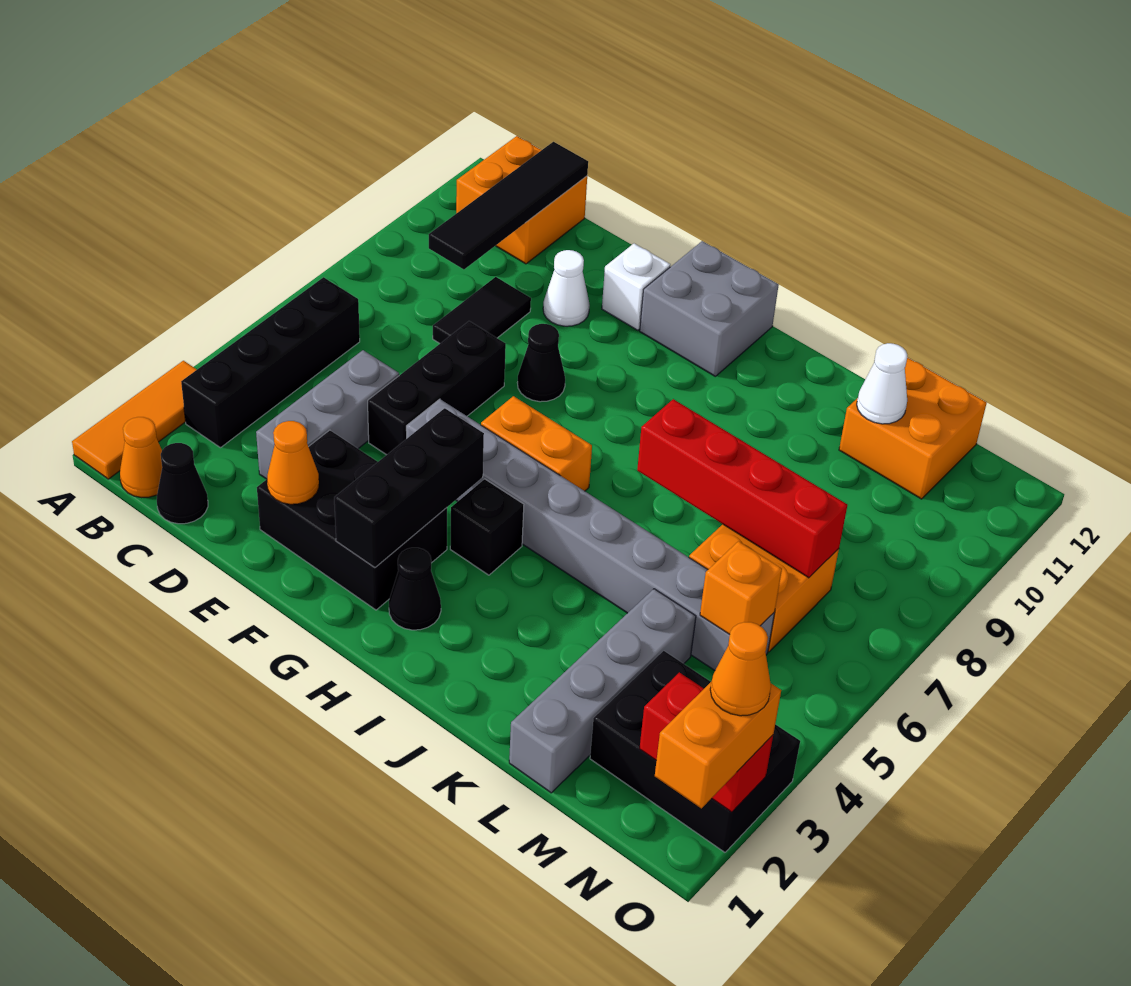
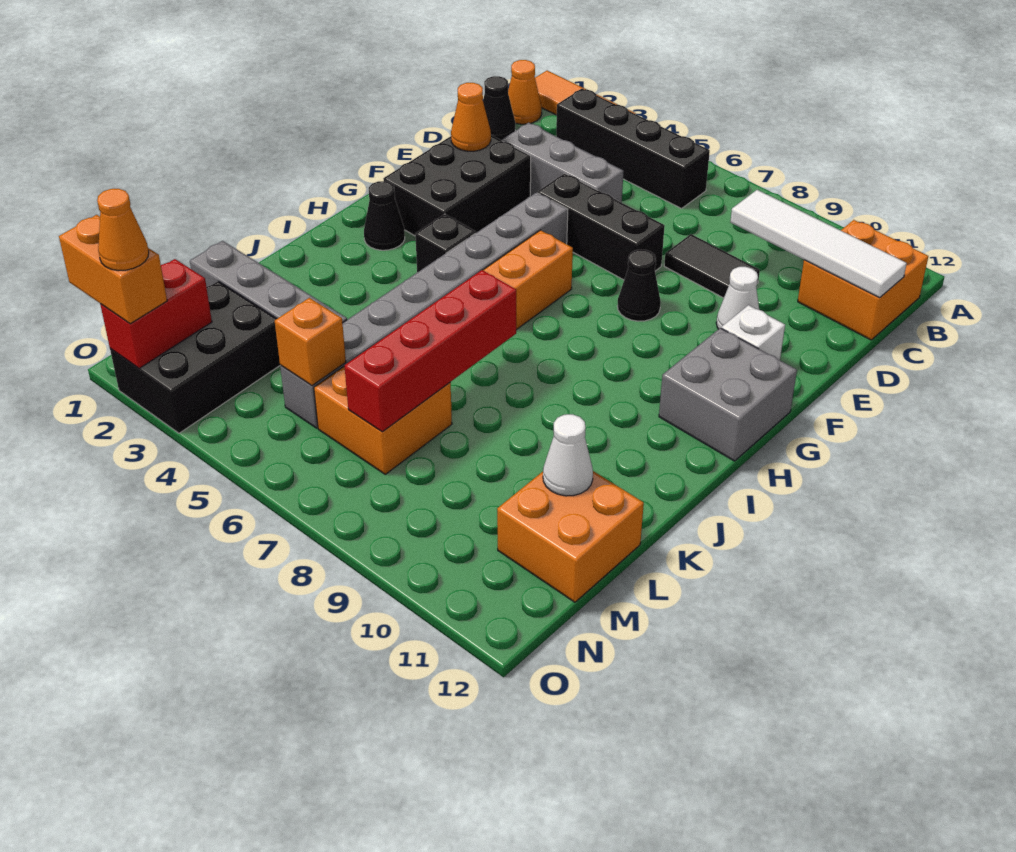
black tile C9:C12 level 2 -> white tile C9:C12 level 2
black brick G2:G4 level 2 -> none

